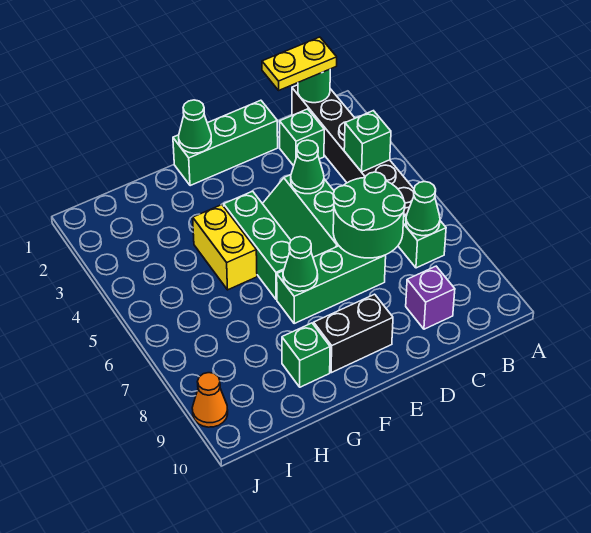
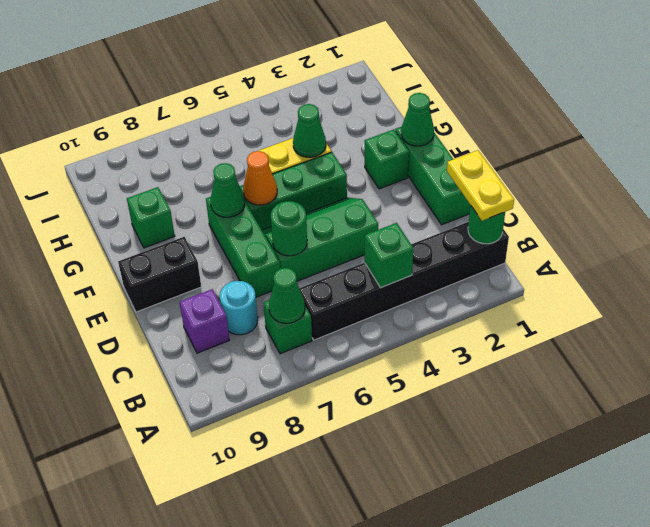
green brick C2 level 1 -> green brick F2 level 1
green round brick C6:D7 level 2 -> green round brick D6 level 2
none -> cyan round brick C8 level 1
green cone D4 level 2 -> green cone G4 level 2
black brick E9:F9 level 1 -> black brick E9:E10 level 1
orange cone J9 level 1 -> orange cone F6 level 2

